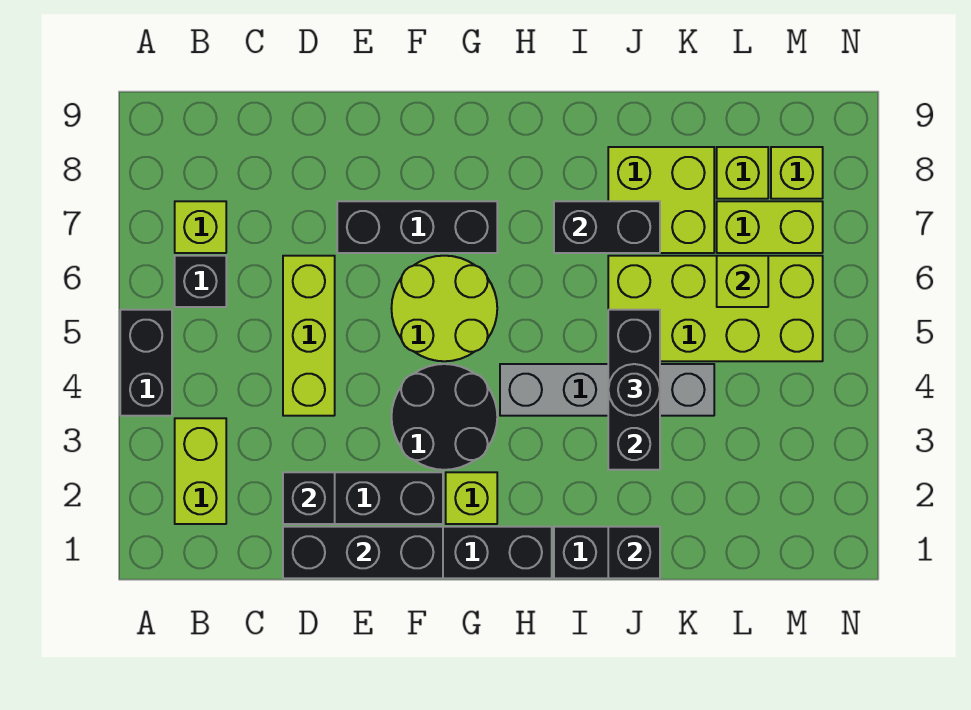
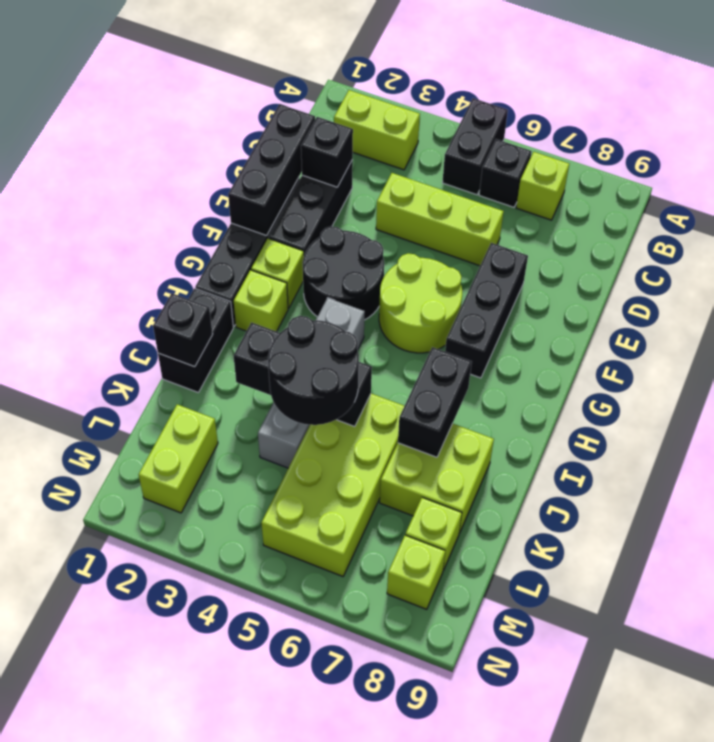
black brick A4:A5 level 1 -> black brick A5:B5 level 1
black round brick J4 level 3 -> black round brick J4:K5 level 3
lime brick L6 level 2 -> lime brick H2 level 1
lime brick L7:M7 level 1 -> lime brick L2:M2 level 1

